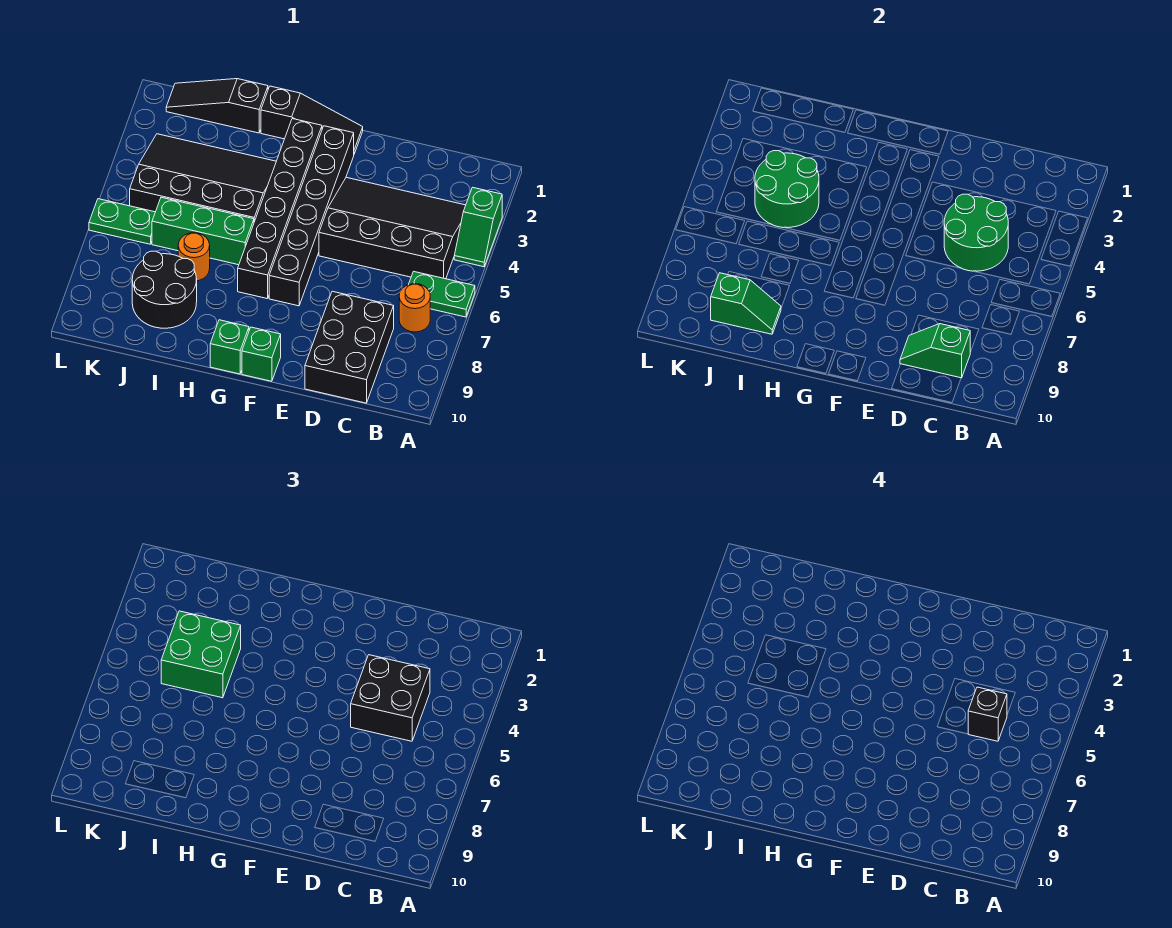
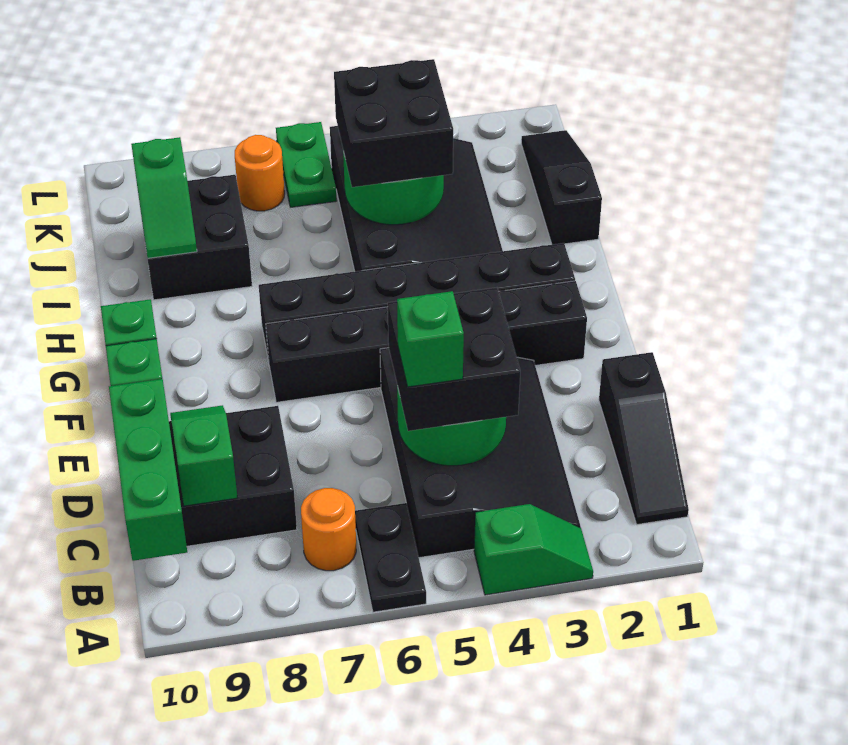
green slope A3:A4 level 1 top 3 -> green slope A3:A4 level 1 top 4
green plate A6:B6 level 1 -> black plate A6:B6 level 1
black brick C5 level 4 -> green brick C5 level 4
black slope F1:H1 level 1 top H -> black slope B1:D1 level 1 top D
green brick H6:J6 level 1 -> green brick B10:D10 level 2
green brick I4:J5 level 3 -> black brick I4:J5 level 3
orange round brick I7 level 1 -> orange round brick K7 level 1
black round brick I8:J9 level 1 -> black brick I8:J9 level 1

